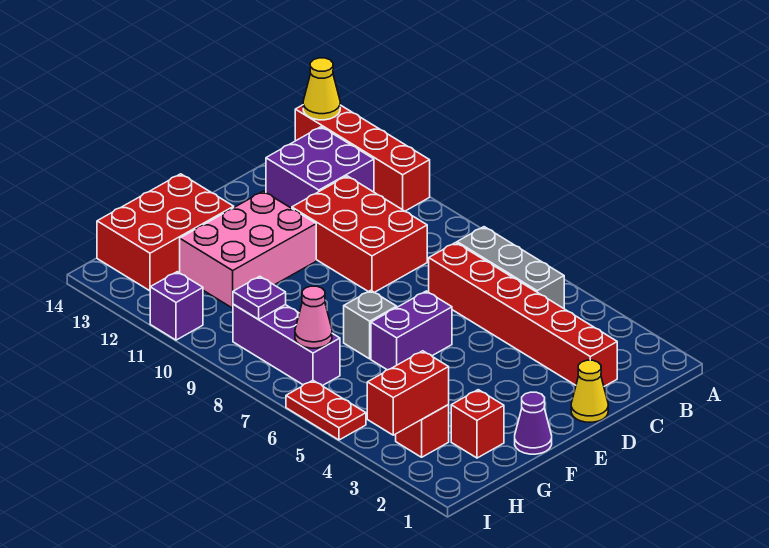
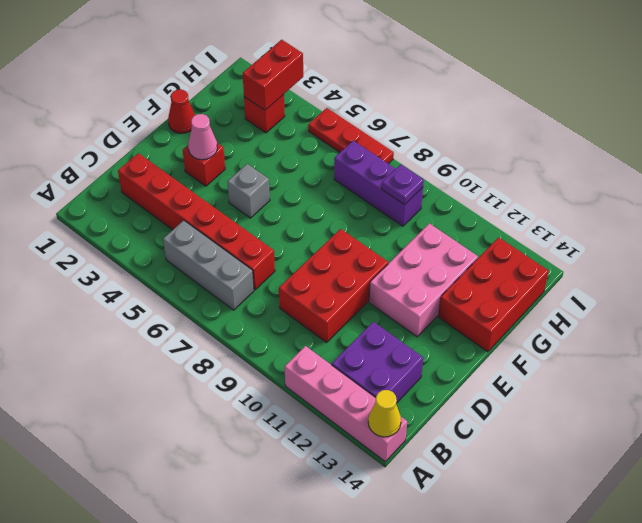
red brick A11:A14 level 1 -> pink brick A11:A14 level 1
red brick C9:D11 level 1 -> red brick C9:E10 level 1
yellow cone D1 level 1 -> none
purple brick E6:F6 level 1 -> none
purple cone F1 level 1 -> red cone F1 level 1
grey brick F7 level 1 -> grey brick E5 level 1
red brick G2 level 1 -> red brick E3 level 1
pink cone H7 level 2 -> pink cone E3 level 2
red plate I5:I6 level 1 -> red plate I5:I7 level 1
purple brick I11 level 1 -> none

